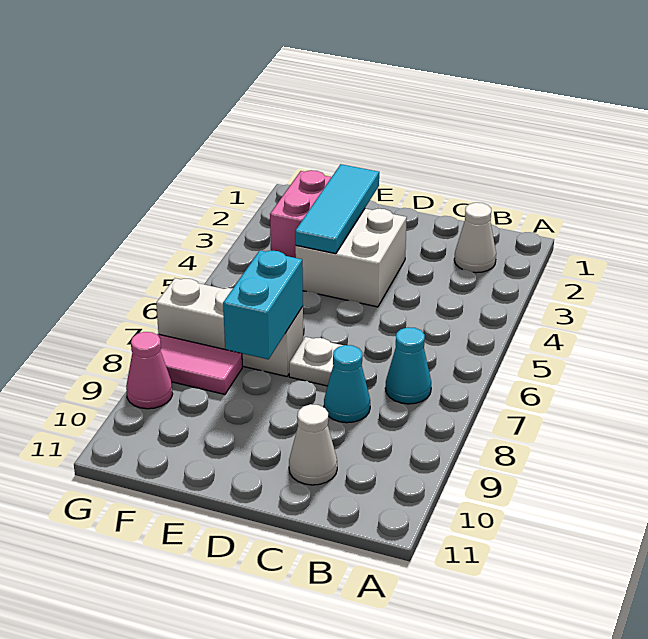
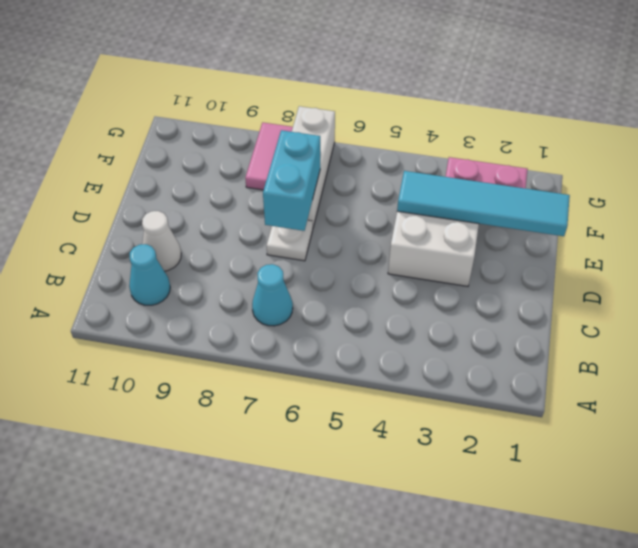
white cone B2 level 1 -> none
cyan cone C8 level 1 -> cyan cone B10 level 1
cyan tile E2:E4 level 2 -> cyan tile E1:E4 level 2
cyan brick E7:E8 level 2 -> cyan brick D7:E7 level 2
pink cone G9 level 1 -> none

